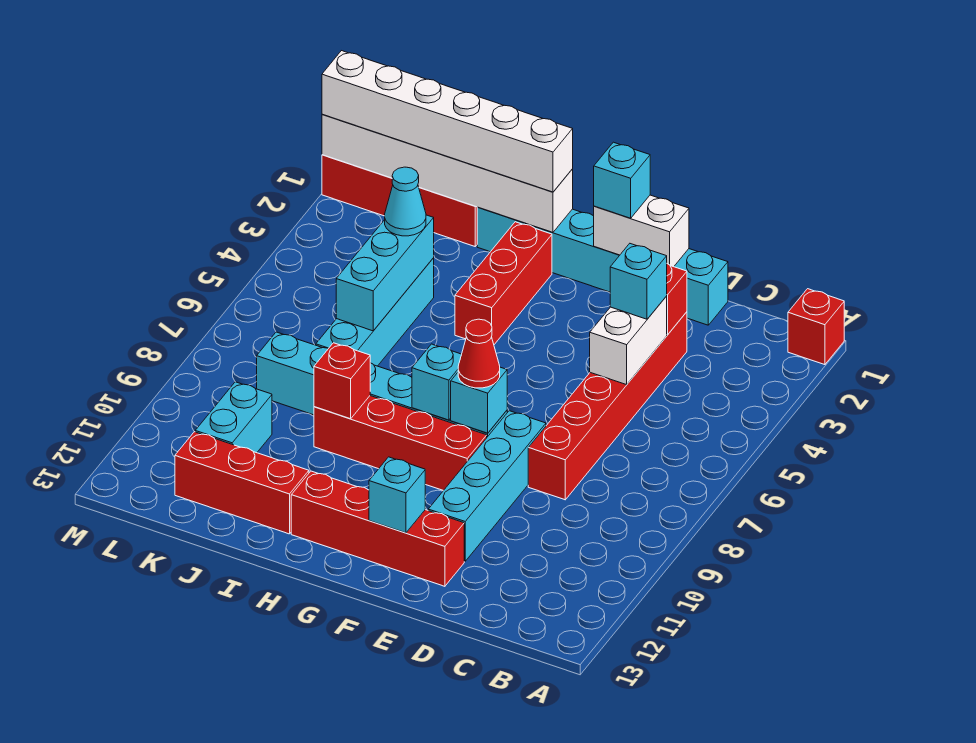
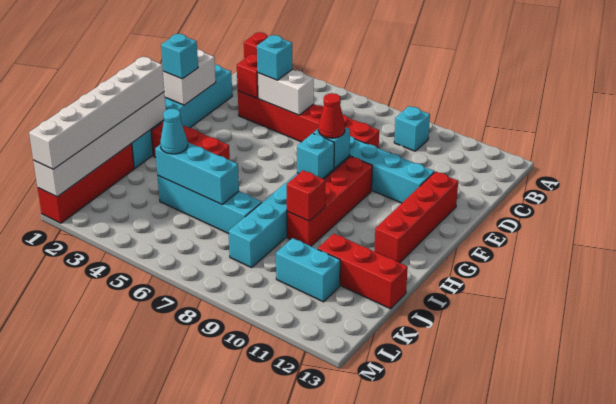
cyan brick F12 level 2 -> cyan brick B9 level 1
red brick I12:K12 level 1 -> red brick J11:J13 level 1

